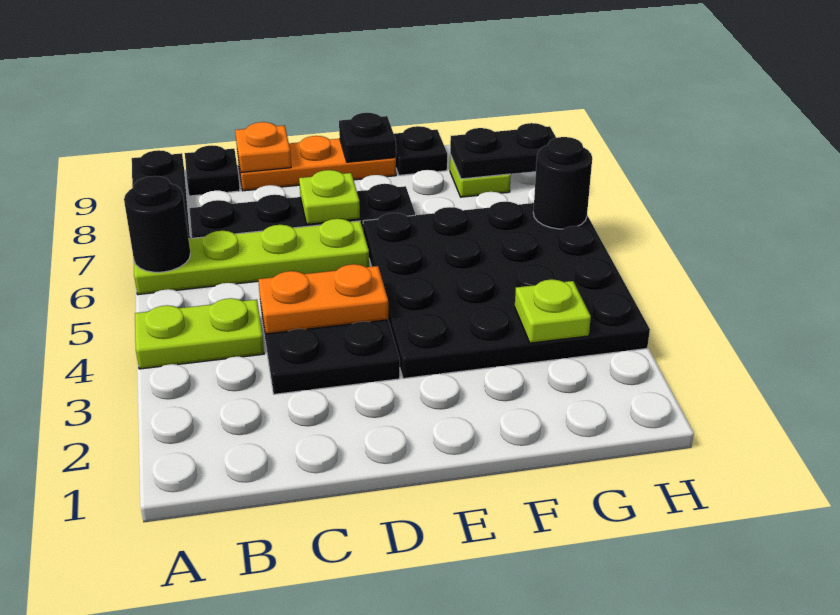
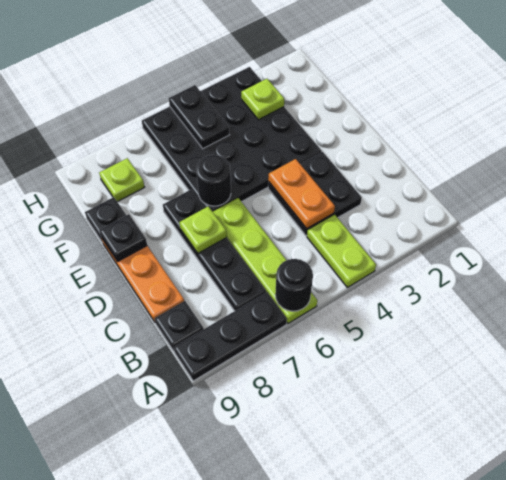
orange plate C9 level 2 -> none
black plate G8:H8 level 2 -> black plate G5:H5 level 2
black round brick H6 level 2 -> black round brick E6 level 2

